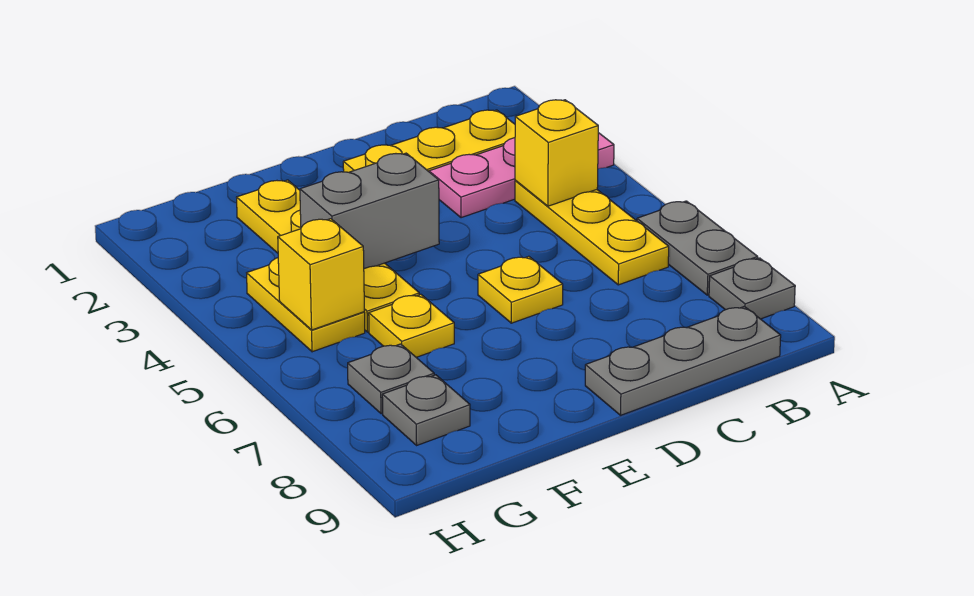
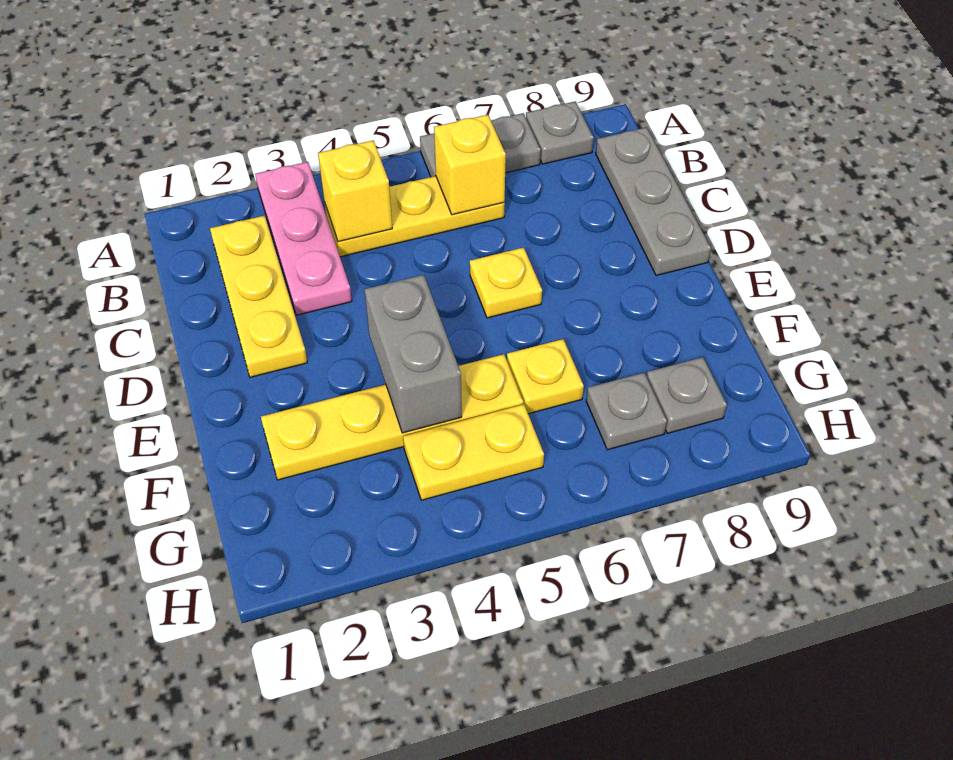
yellow brick G5 level 2 -> yellow brick B6 level 2

